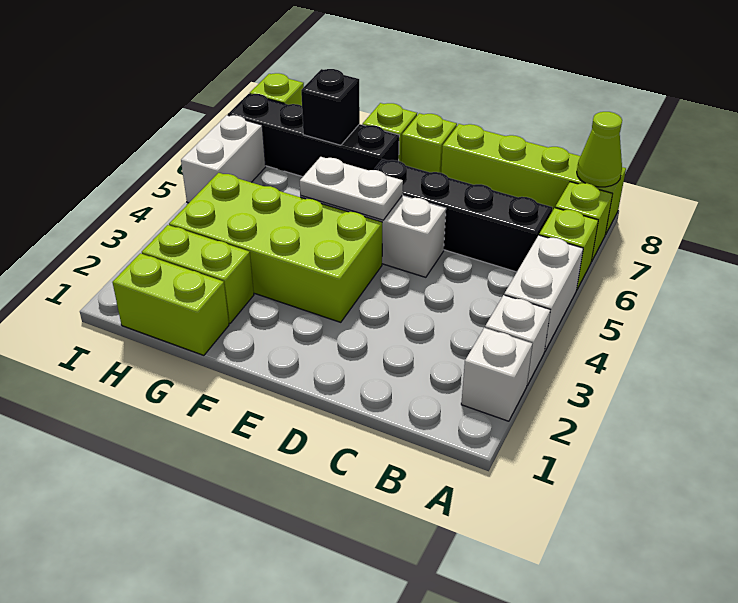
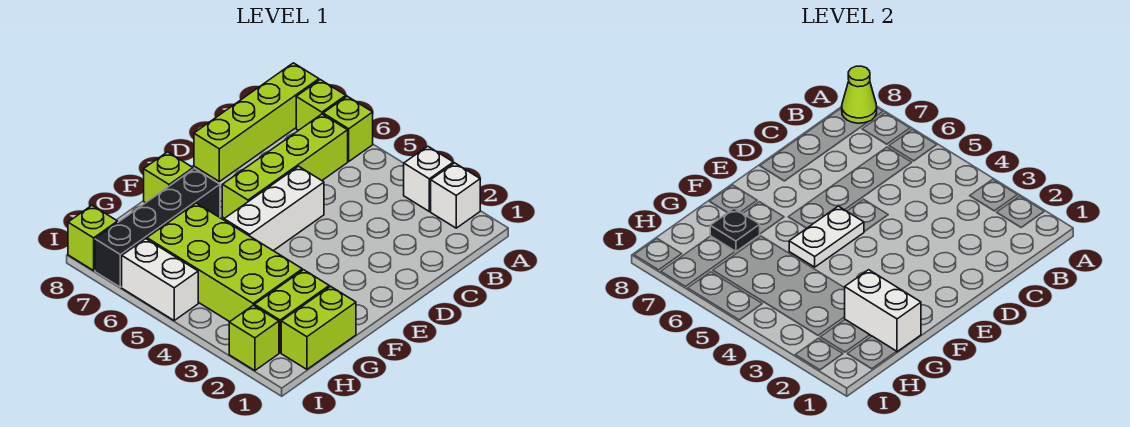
white brick A4:A5 level 1 -> white brick G1:G2 level 2
black brick B6:E6 level 1 -> lime brick B6:E6 level 1
lime brick E3:H4 level 1 -> lime brick G3:H6 level 1
lime brick E8 level 1 -> lime brick I2 level 1
black brick G7 level 2 -> black plate G7 level 2

